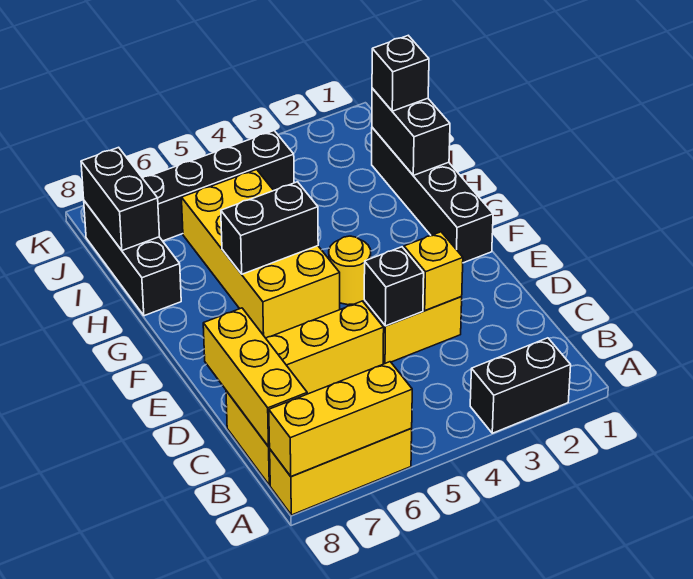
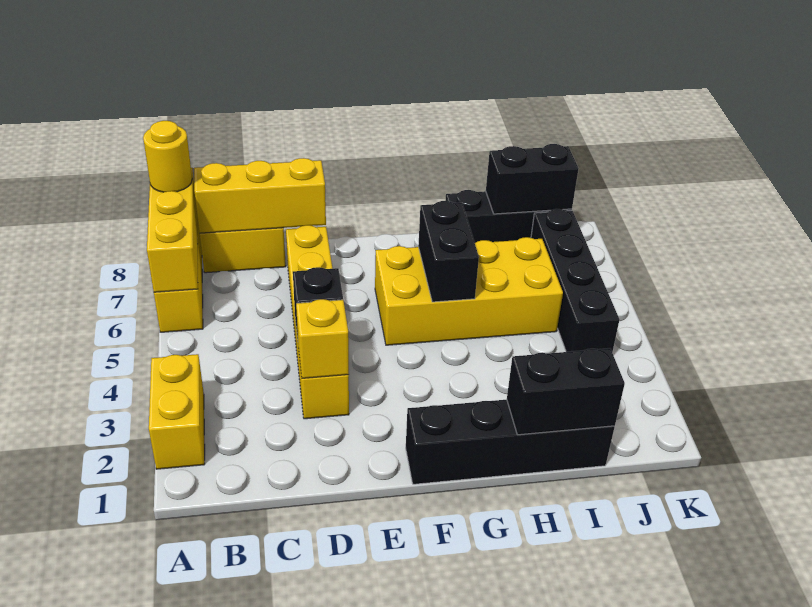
black brick A2:A3 level 1 -> yellow brick A2:A3 level 1
yellow round brick F4 level 1 -> yellow round brick A8 level 3
black brick I1 level 3 -> none

